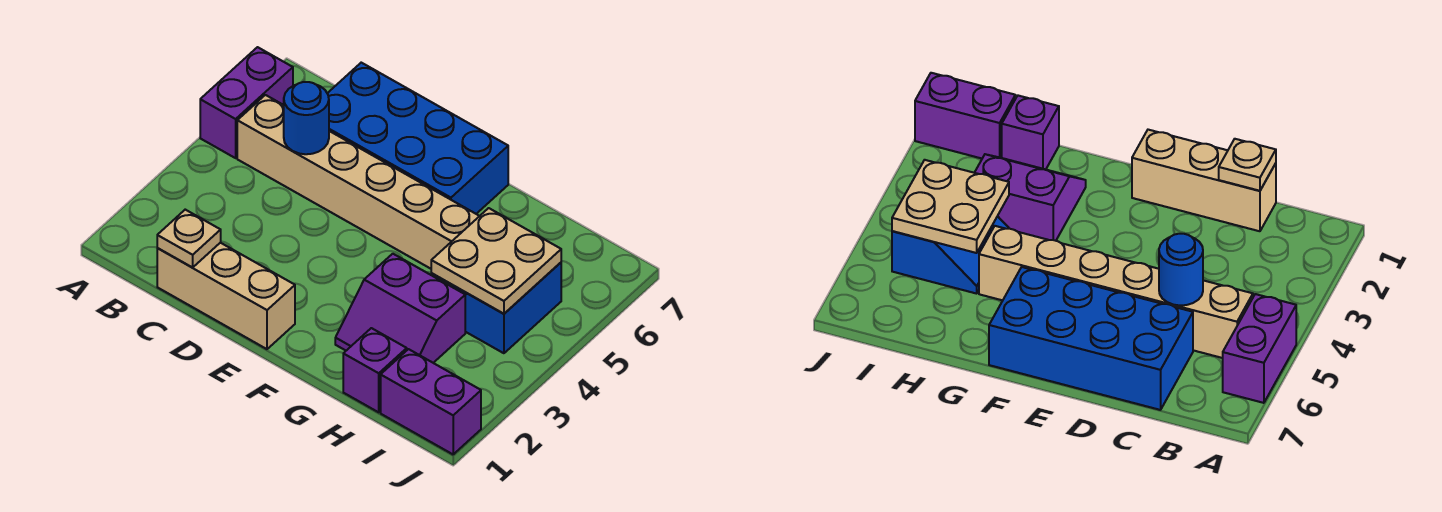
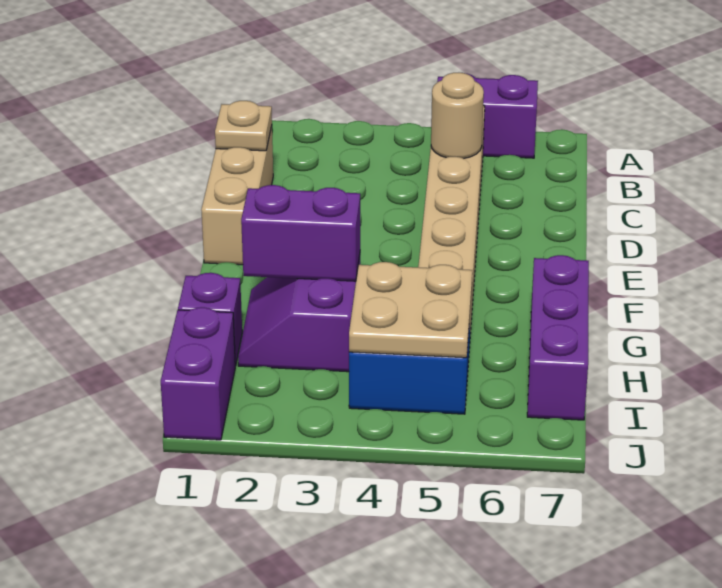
blue round brick C5 level 2 -> tan round brick C5 level 2
blue brick C6:F7 level 1 -> none
none -> purple brick G2:G3 level 2
none -> purple brick G7:I7 level 1

